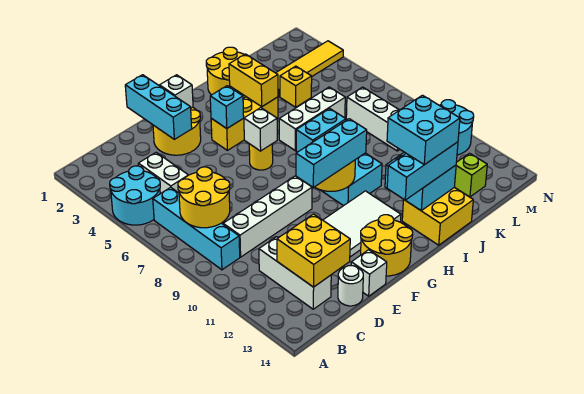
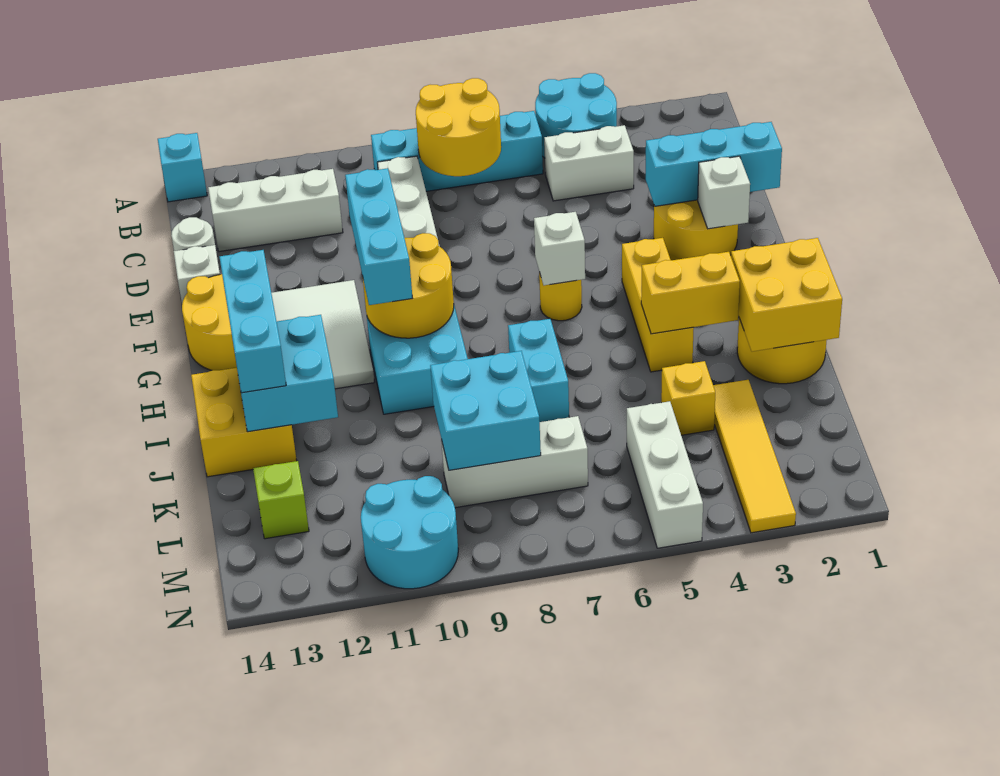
yellow brick C12:D13 level 2 -> yellow brick I1:J2 level 2
cyan brick G4 level 2 -> cyan brick A14 level 1
white brick I6:K6 level 1 -> white brick L5:N5 level 1
cyan brick I12:J13 level 4 -> cyan brick K8:L9 level 2

